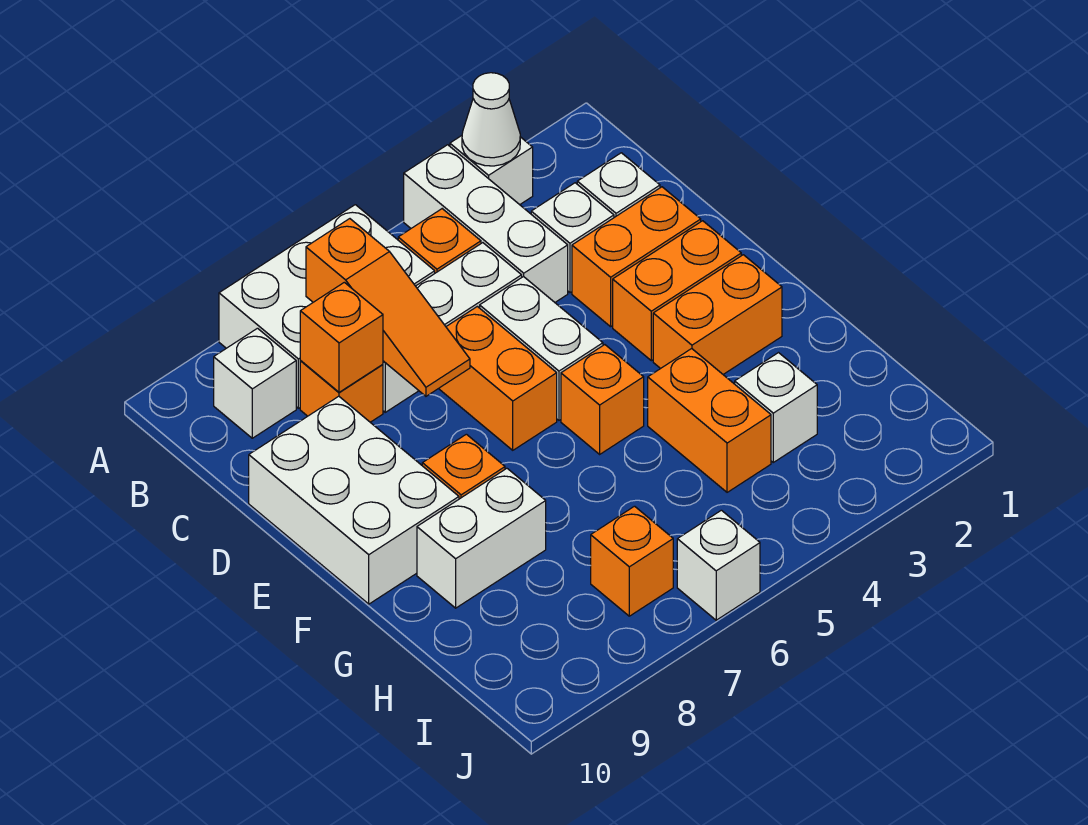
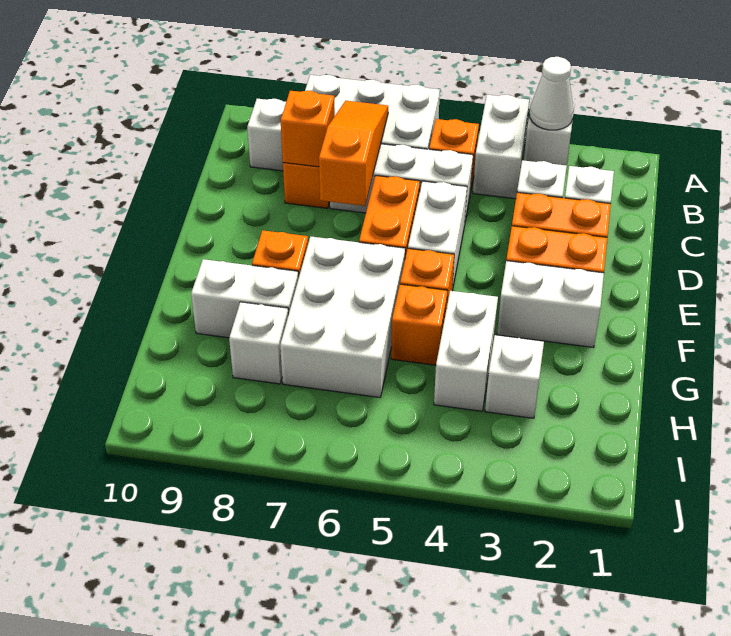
white brick A4:C4 level 1 -> white brick A4:B4 level 1
orange slope B7:D7 level 2 top B -> orange slope B7:D7 level 2 top D
white brick D9:F10 level 1 -> white brick F6:H7 level 1
orange brick F2:F3 level 1 -> white brick F2:F3 level 1
orange brick G4:H4 level 1 -> white brick G4:H4 level 1
orange brick I7 level 1 -> orange brick G5 level 1
white brick J6 level 1 -> white brick H8 level 1

